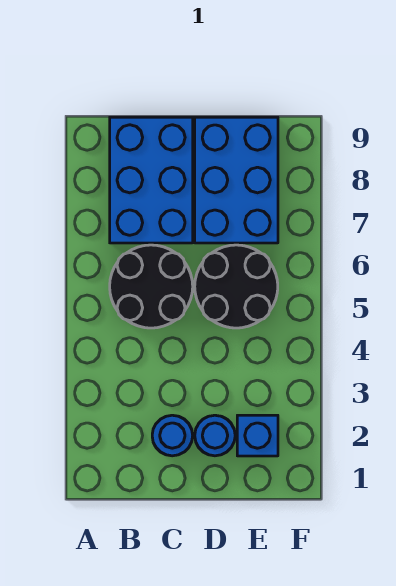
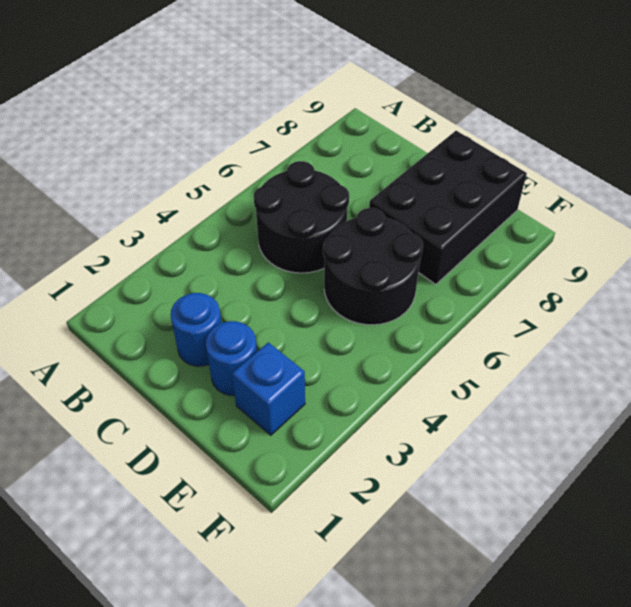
blue brick B7:C9 level 1 -> none
blue brick D7:E9 level 1 -> black brick D7:E9 level 1

